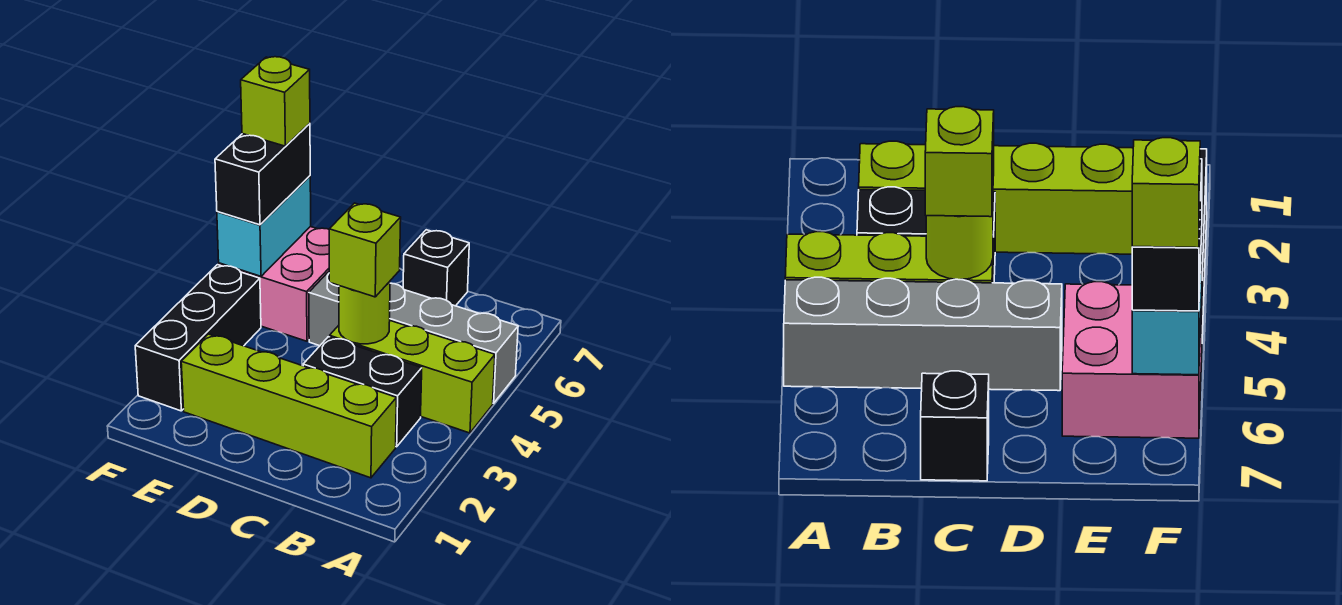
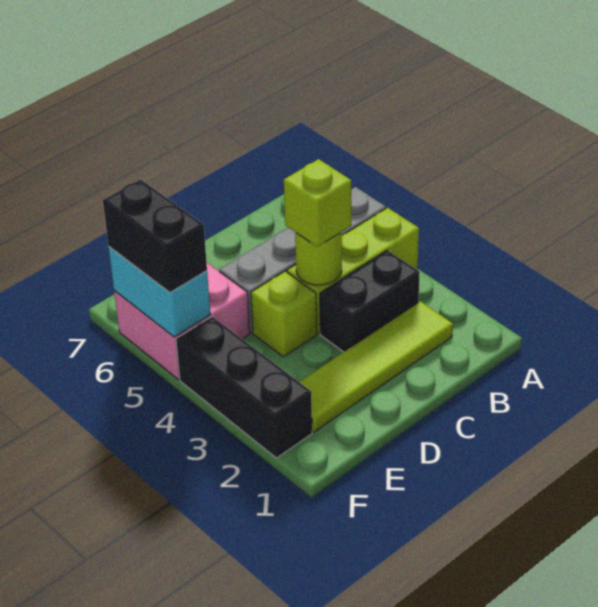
lime brick B2:E2 level 1 -> lime tile B2:E2 level 1
black brick C7 level 1 -> none
lime brick F6 level 4 -> lime brick D4 level 1

